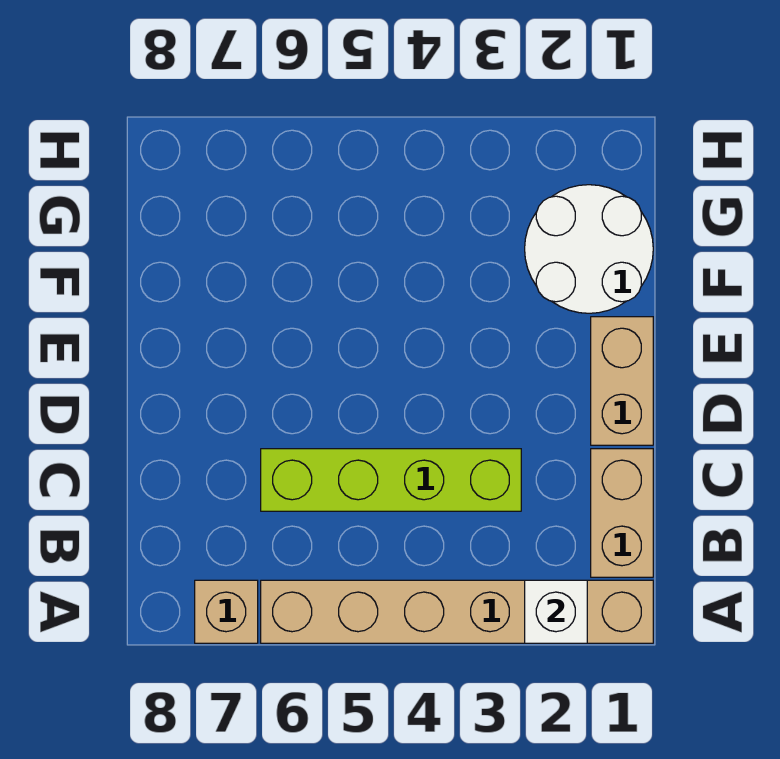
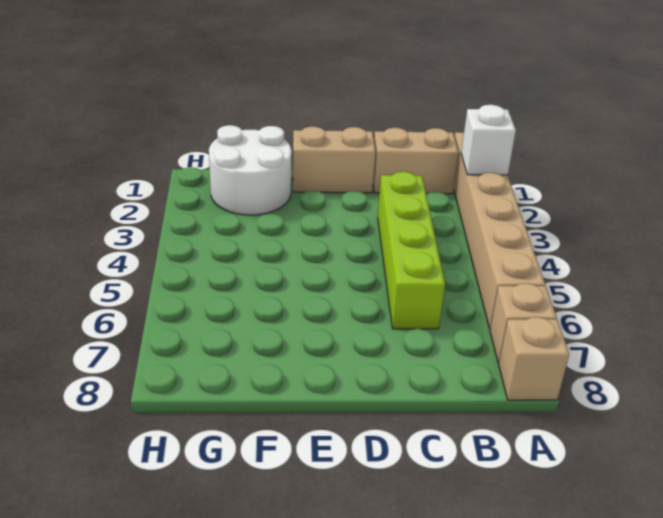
none -> tan brick A8 level 1

